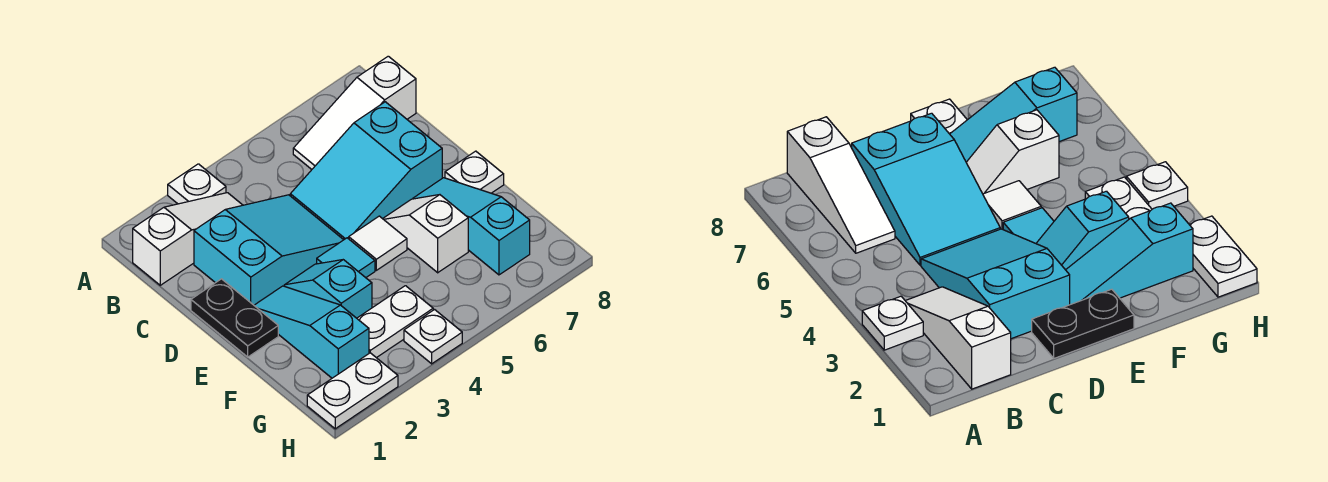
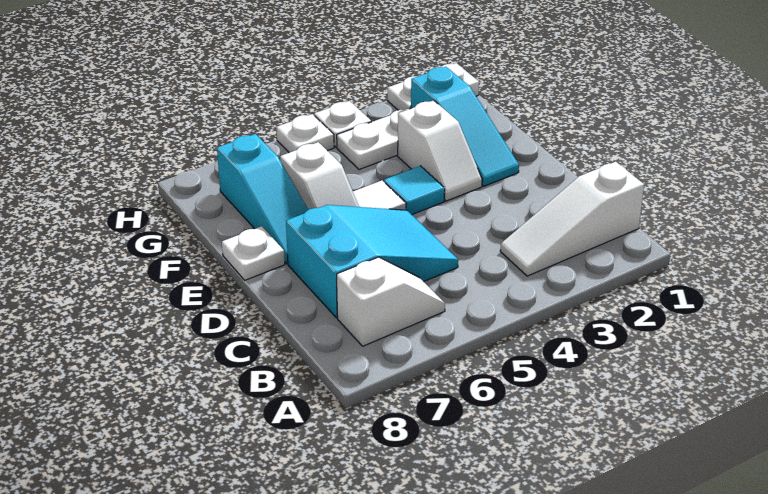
white plate A3 level 1 -> white plate H5 level 1
white slope B6:B8 level 1 top 8 -> white slope B6:B7 level 1 top 7
cyan slope C2:D4 level 1 top 2 -> none
black plate D1:E1 level 1 -> none
cyan slope E3:F3 level 1 top F -> white slope E3:F3 level 1 top F

